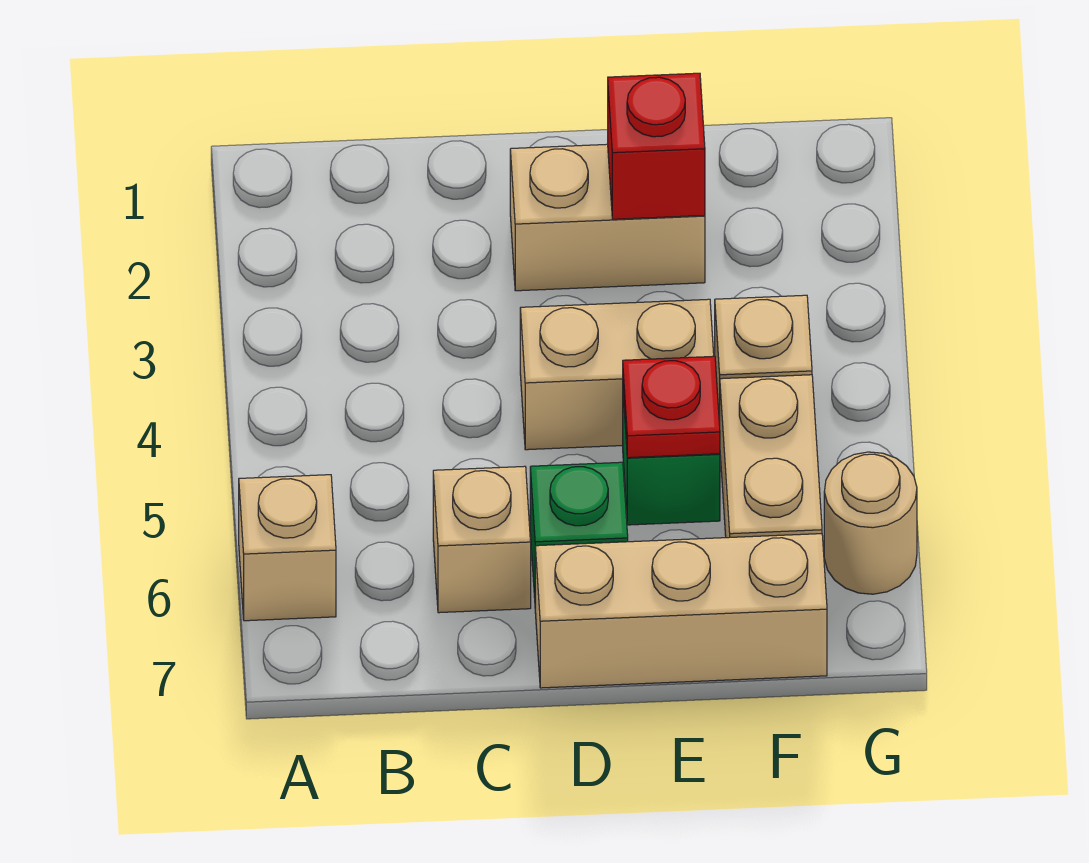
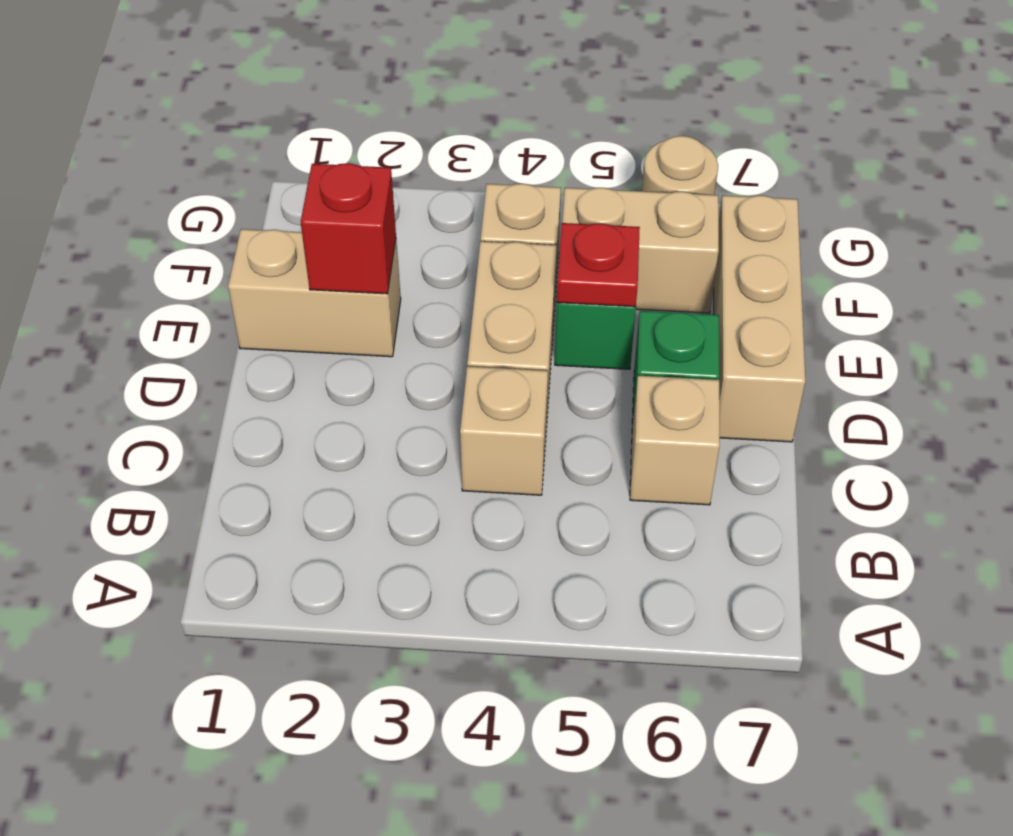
tan brick A6 level 1 -> tan brick C4 level 1
tan brick D2:E2 level 1 -> tan brick E1:E2 level 1

